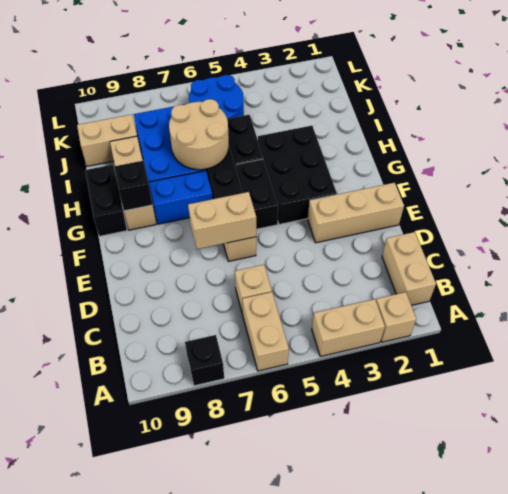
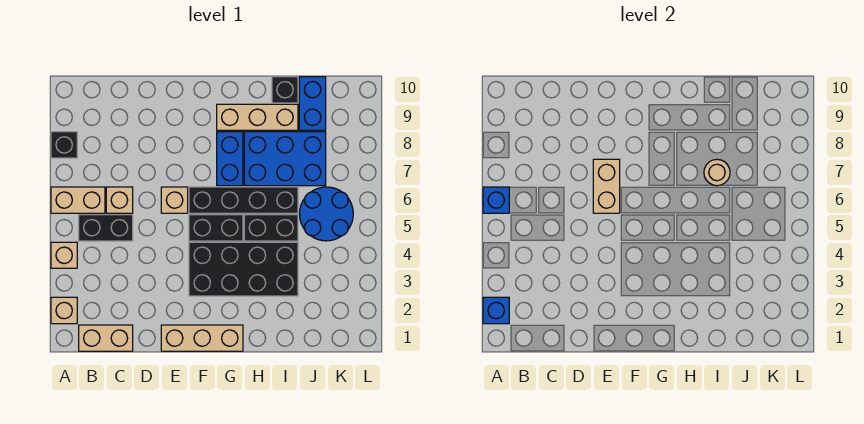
none -> blue brick A2 level 2
tan brick A3:A4 level 1 -> tan brick A4 level 1
none -> blue brick A6 level 2
tan brick E1:E3 level 1 -> tan brick E1:G1 level 1
black brick F3:H4 level 1 -> black brick F3:I4 level 1
black brick G9 level 2 -> black brick I10 level 1
black brick G10:H10 level 1 -> black brick B5:C5 level 1
tan round brick H6:I7 level 2 -> tan round brick I7 level 2
tan brick J9:J10 level 1 -> blue brick J9:J10 level 1

